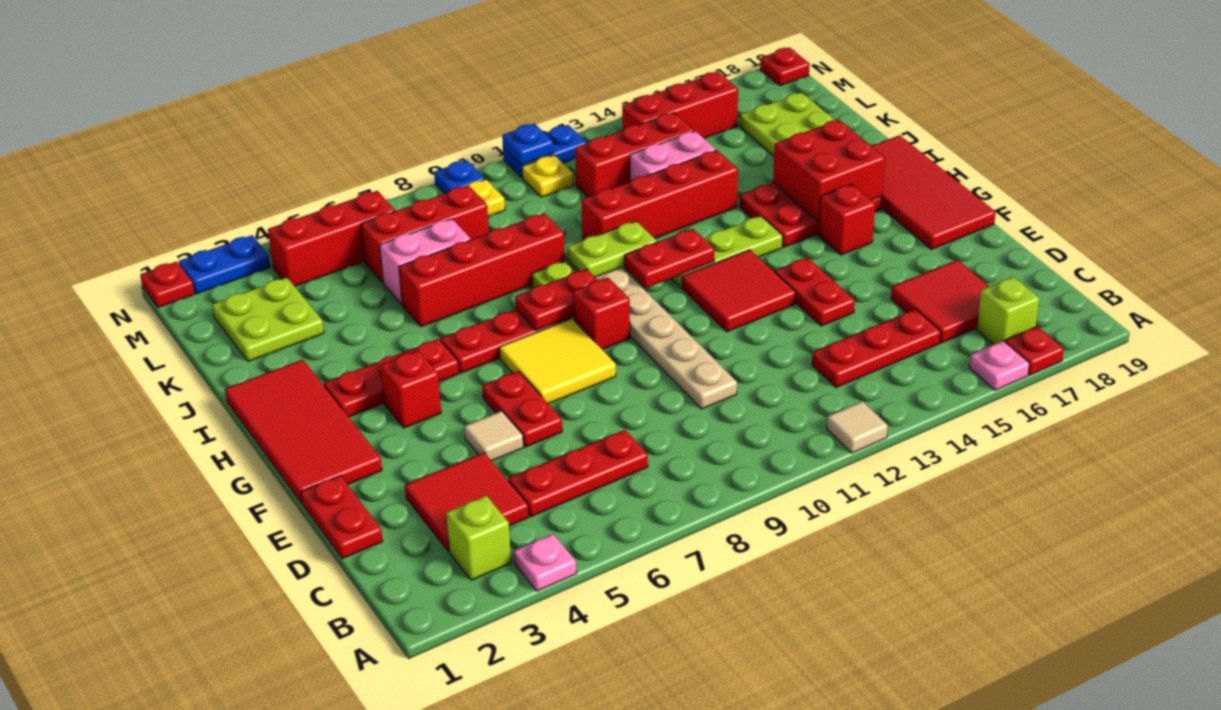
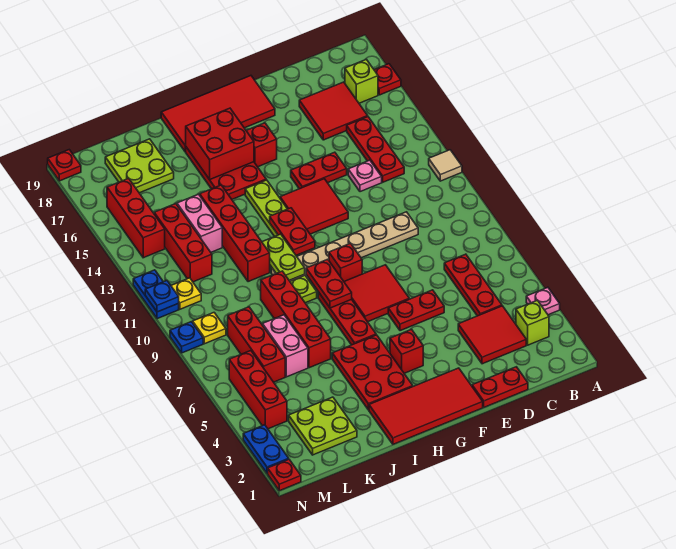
pink plate A16 level 1 -> pink plate D13 level 1
tan tile E5 level 1 -> none
yellow tile F7:G8 level 1 -> red tile F7:G8 level 1
red plate H3:H5 level 1 -> red plate H3:I5 level 1

